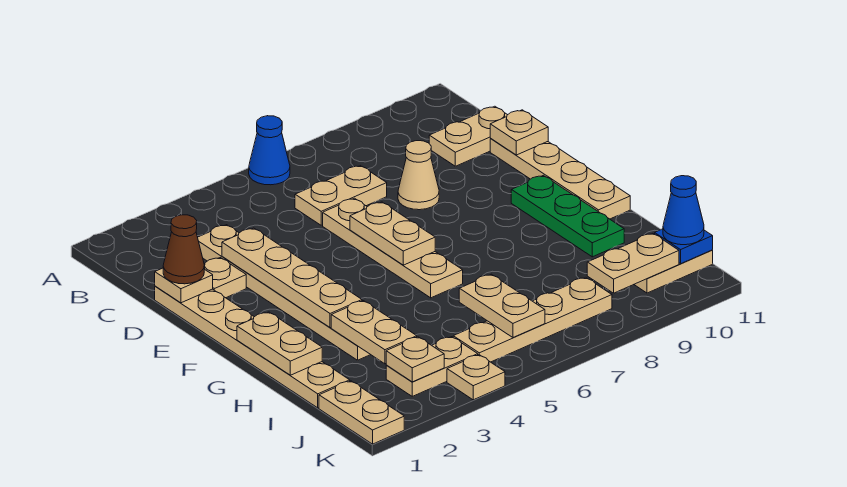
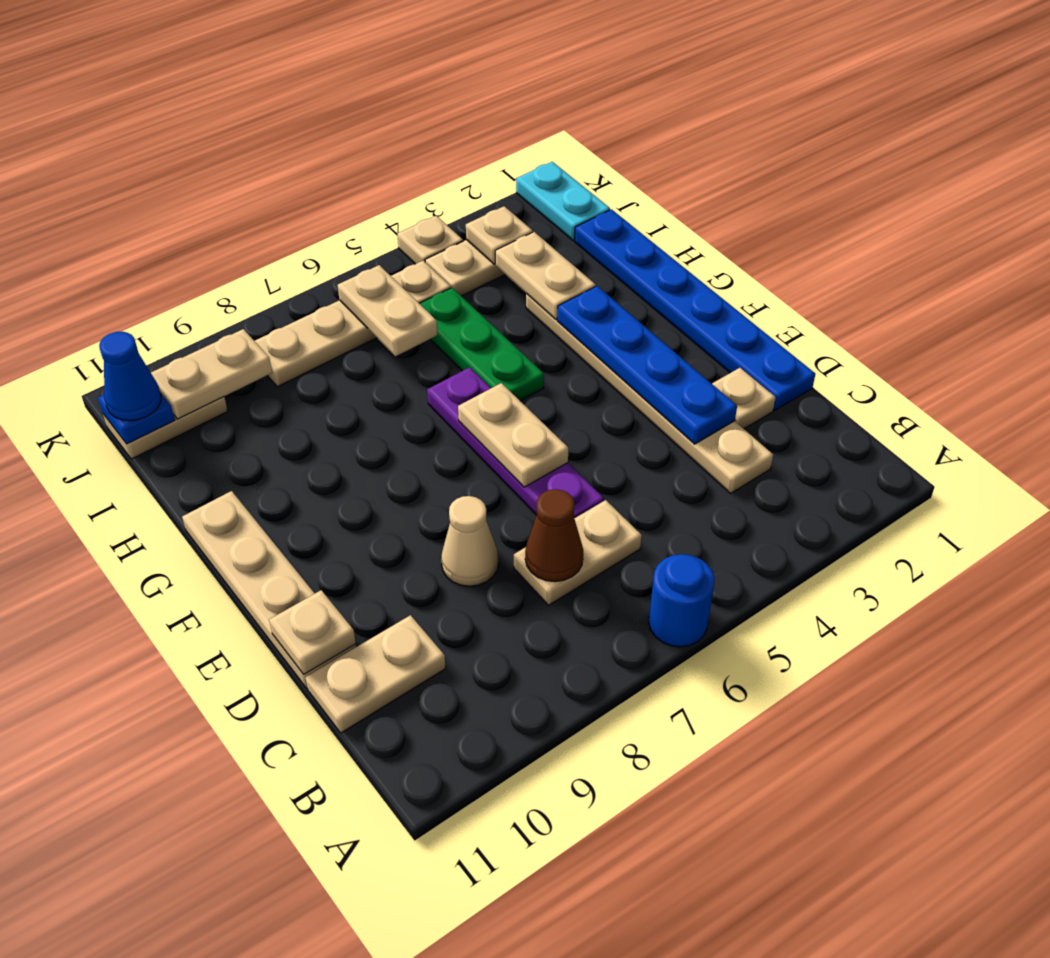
blue cone A6 level 1 -> blue round brick A6 level 1
tan plate D1:I1 level 1 -> blue plate D1:I1 level 1
tan plate D1 level 2 -> none
brown cone D1 level 3 -> brown cone C7 level 2
tan plate D3:G3 level 2 -> blue plate D3:G3 level 2
tan plate D6:G6 level 1 -> purple plate D6:G6 level 1
green plate F10:H10 level 1 -> green plate G5:I5 level 1
tan plate G1:H1 level 2 -> none
tan plate J1:K1 level 1 -> cyan plate J1:K1 level 1

